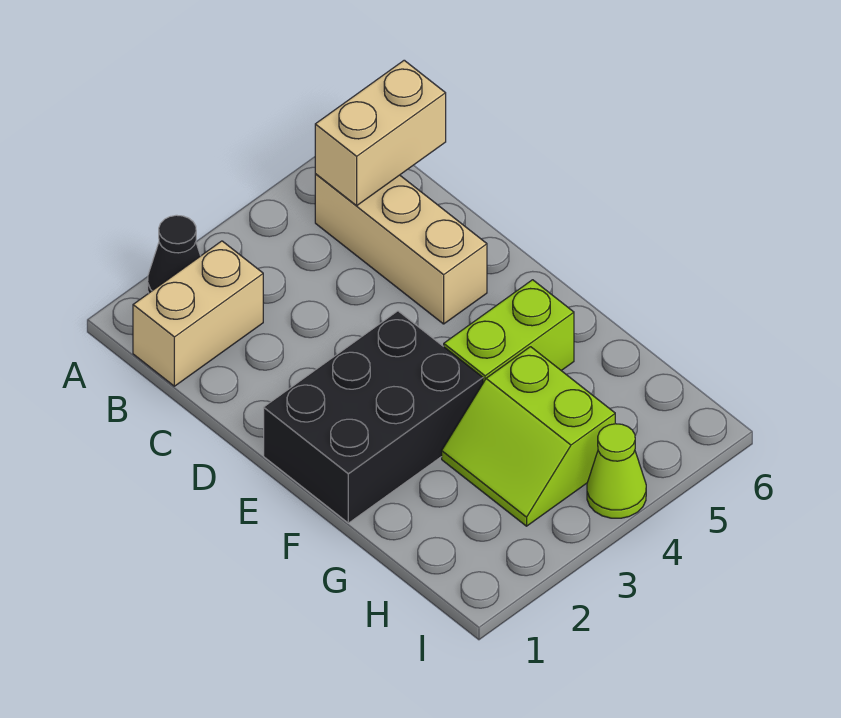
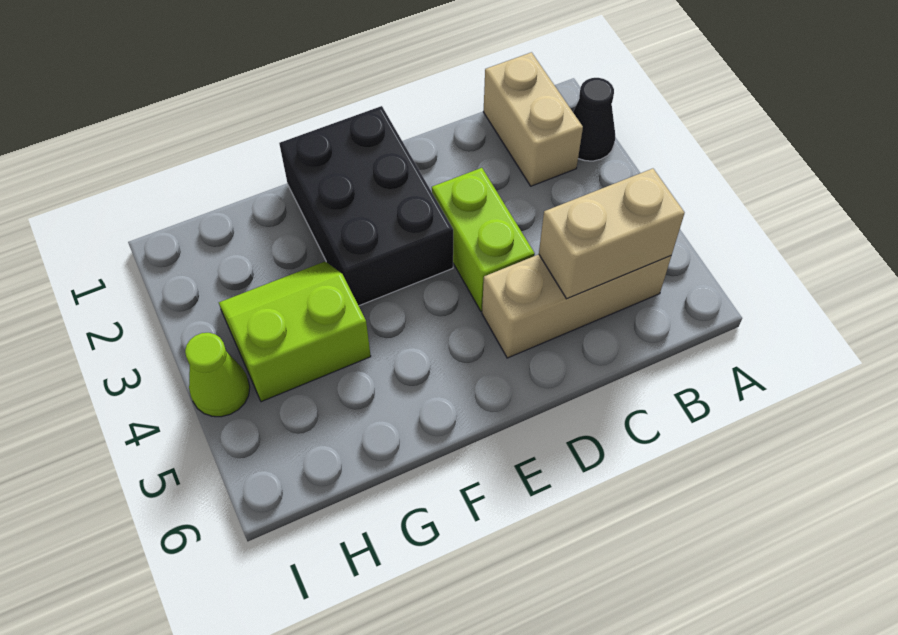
tan brick B5:B6 level 2 -> tan brick B5:C5 level 2
lime brick F4:F5 level 1 -> lime brick D3:D4 level 1

